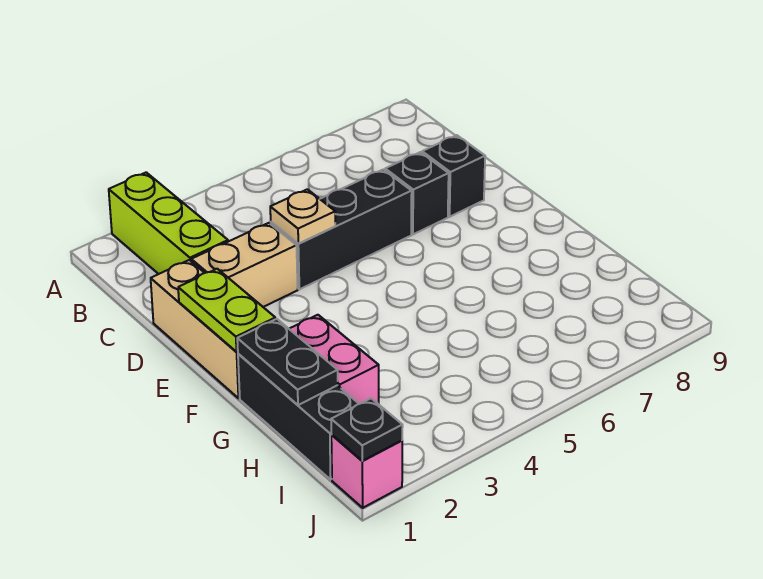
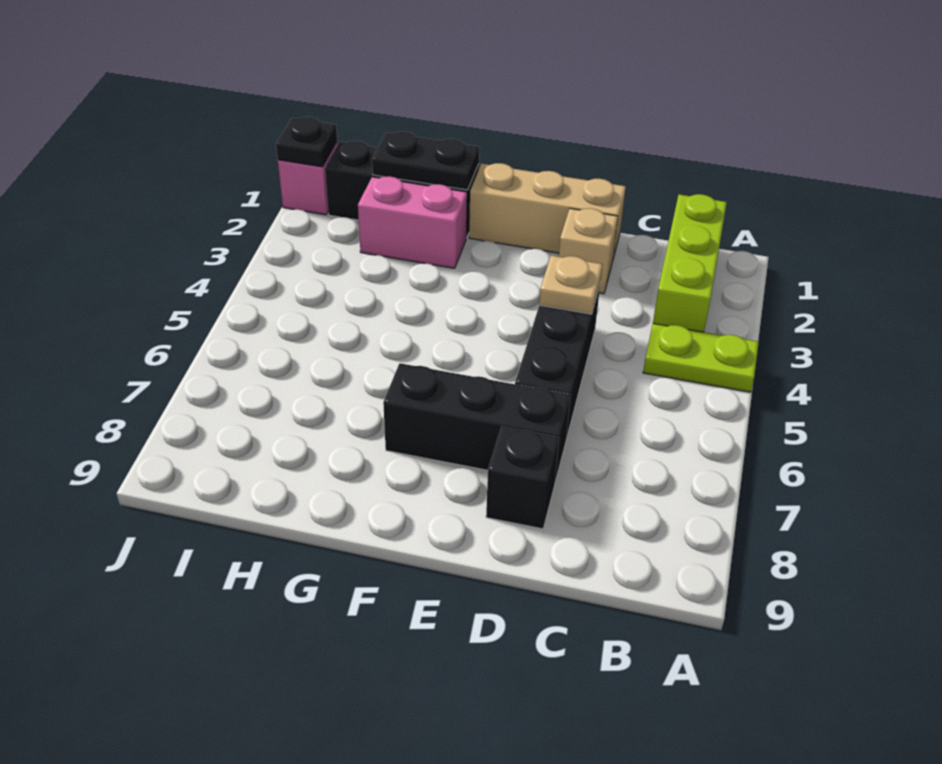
lime brick A2:C2 level 1 -> lime brick B1:B3 level 1
tan brick D2:D3 level 1 -> tan brick D2 level 1
black brick D7 level 1 -> black brick D7:F7 level 1
lime plate E1:F1 level 2 -> lime plate A4:B4 level 1

